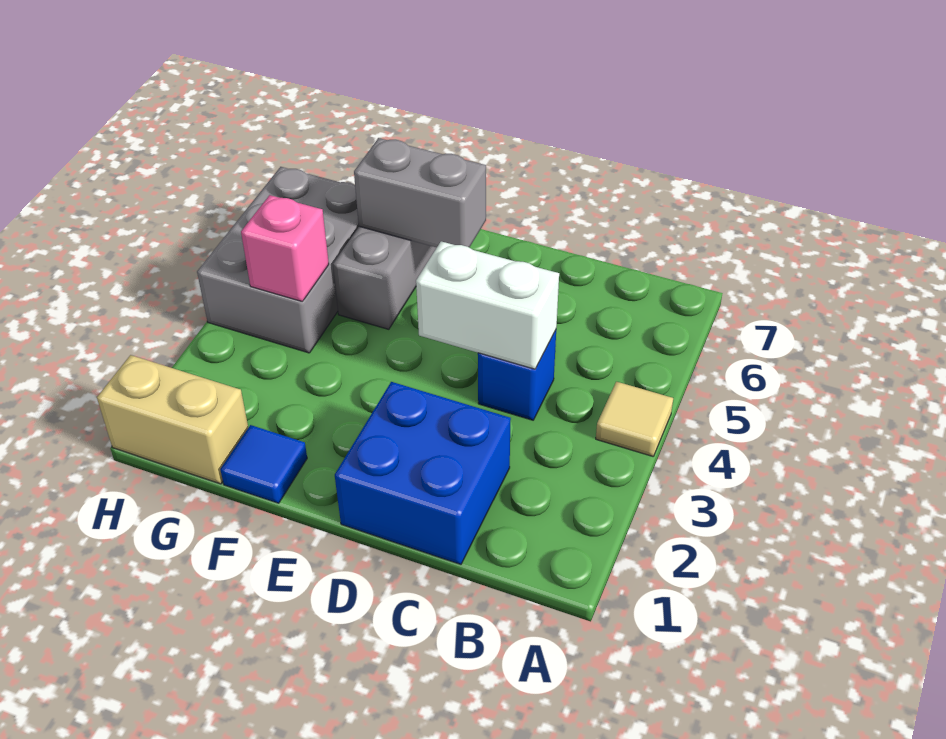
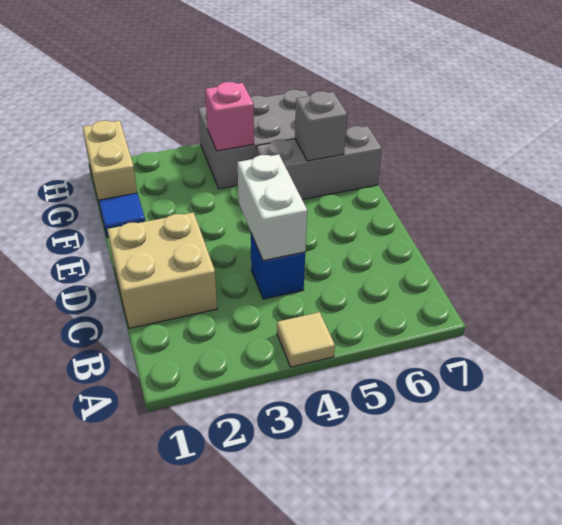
blue brick C1:D2 level 1 -> tan brick C1:D2 level 1
grey brick E6:F6 level 2 -> grey brick F6 level 2

